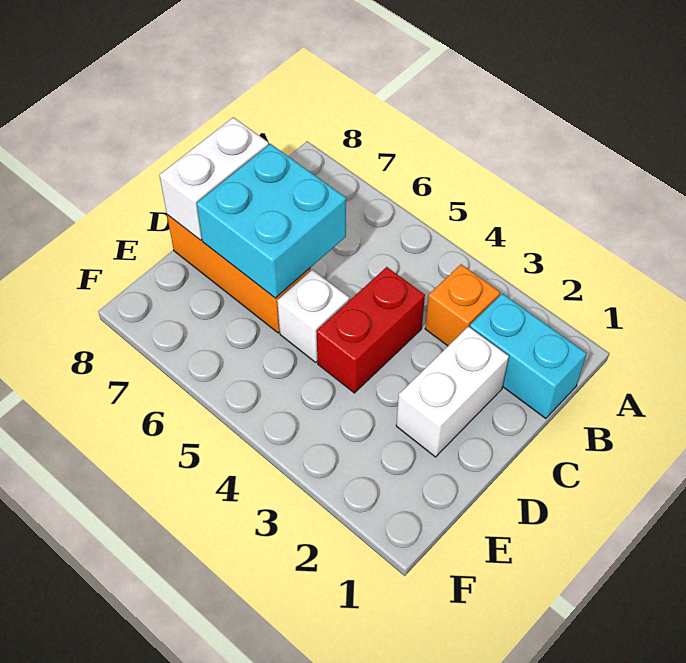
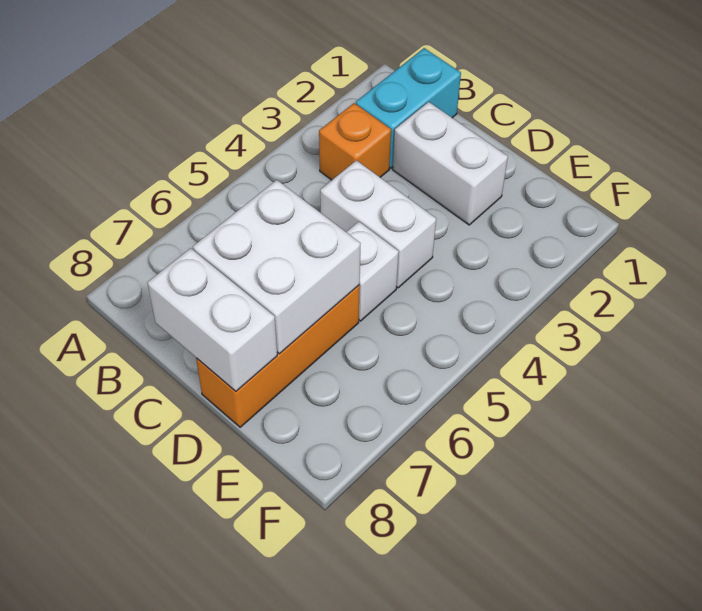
red brick C4:D4 level 1 -> white brick C4:D4 level 1
cyan brick C6:D7 level 2 -> white brick C6:D7 level 2

